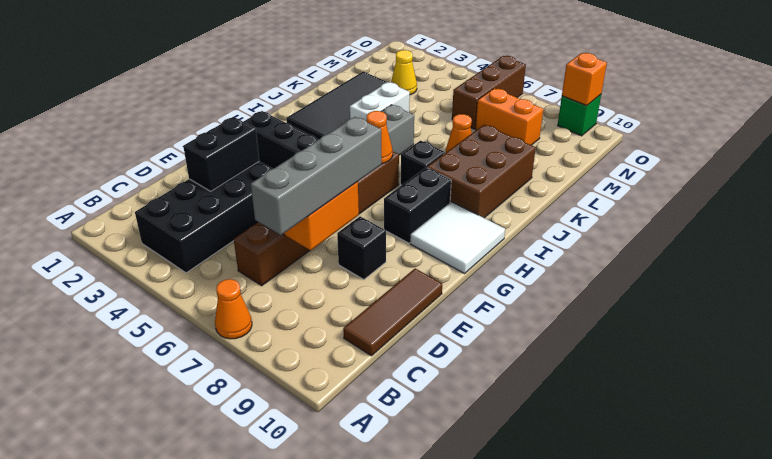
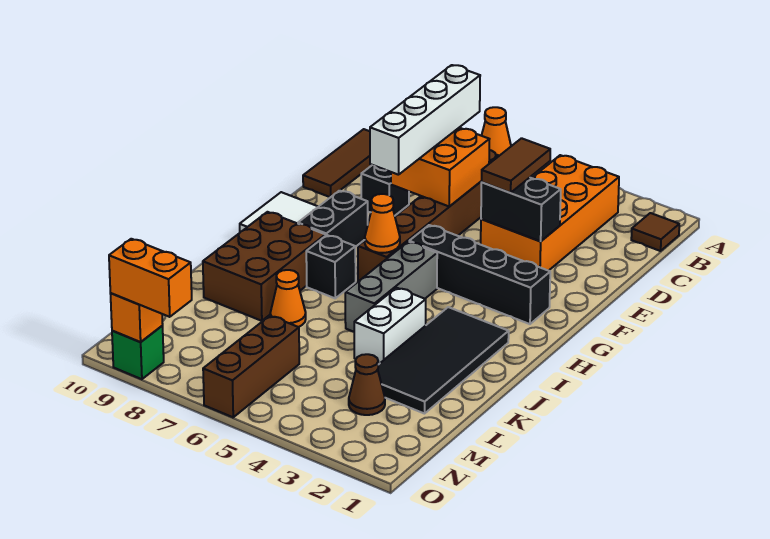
none -> brown tile B1 level 1
black brick B3:E4 level 1 -> orange brick B3:E4 level 1
grey brick C7:F7 level 3 -> white brick C7:F7 level 3
black brick D3:E3 level 2 -> black brick E3:E4 level 2
none -> brown tile D4:E4 level 3
yellow cone M3 level 1 -> brown cone M3 level 1
orange brick M7:M8 level 1 -> orange brick O8:O9 level 3

